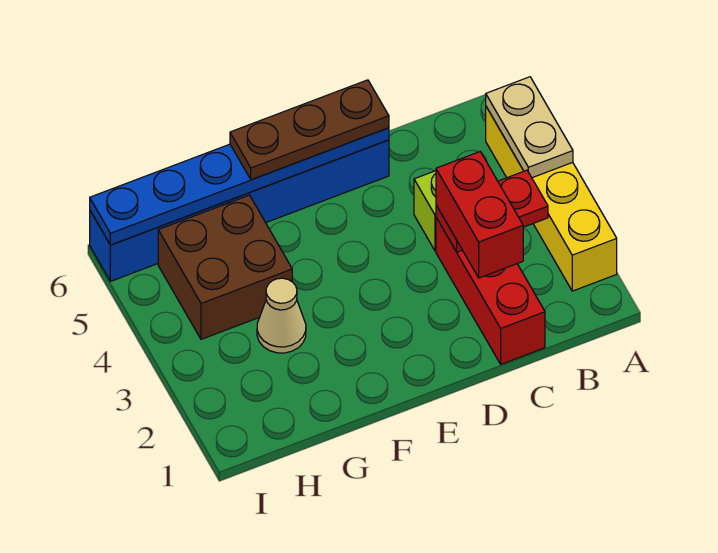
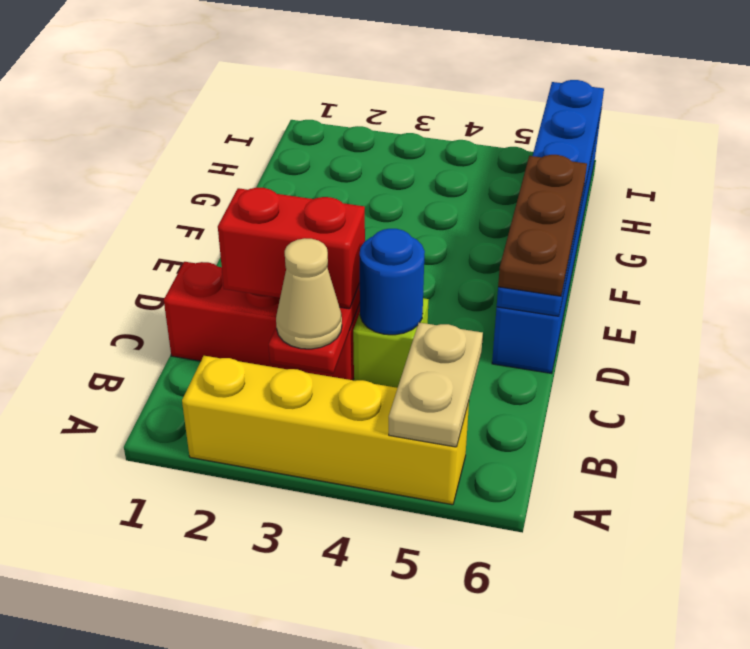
tan plate A4:A5 level 2 -> tan plate A5:B5 level 2
none -> blue round brick C4 level 2
tan cone G3 level 1 -> tan cone B3 level 3
brown brick G4:H5 level 1 -> none

